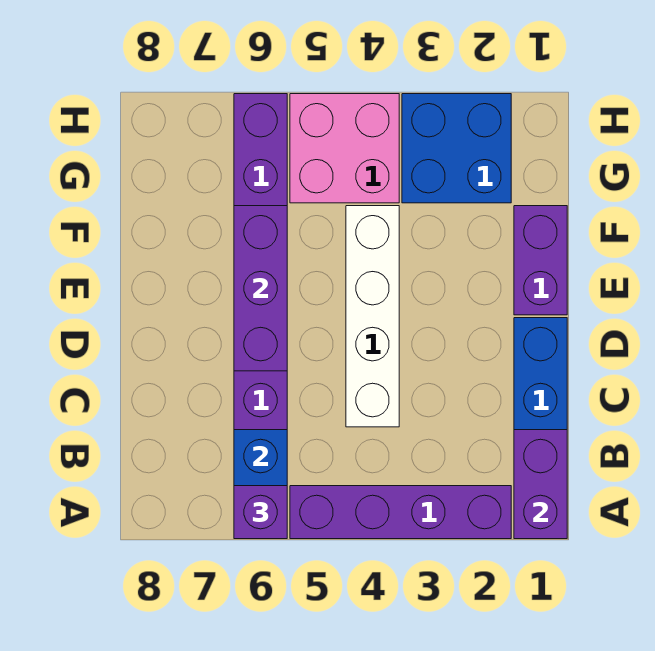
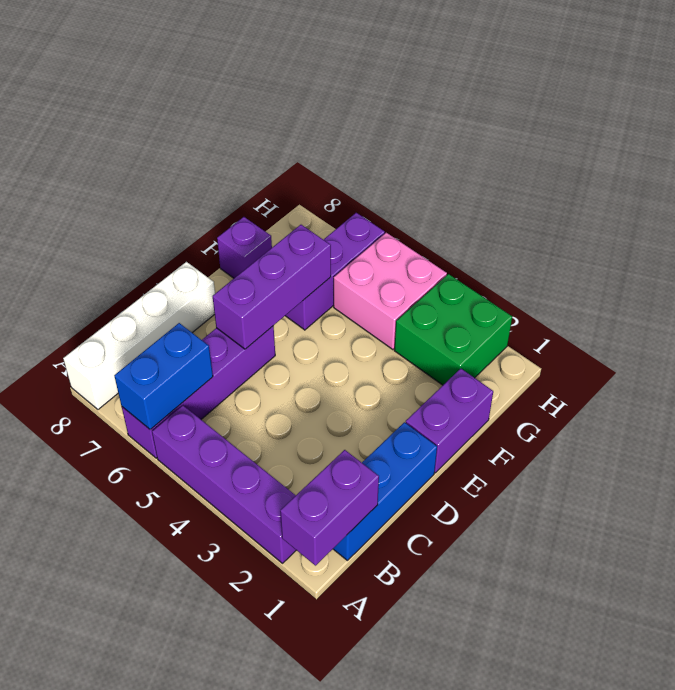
purple brick A6 level 3 -> purple brick F8 level 1
white brick C4:F4 level 1 -> white brick A8:D8 level 1
blue brick G2:H3 level 1 -> green brick G2:H3 level 1

